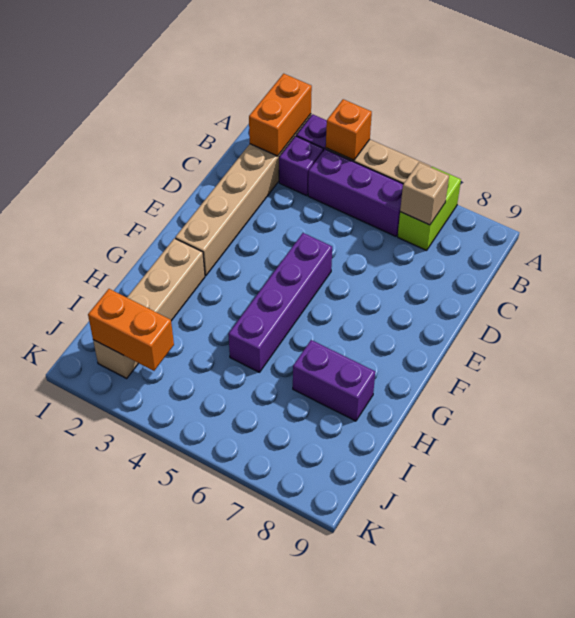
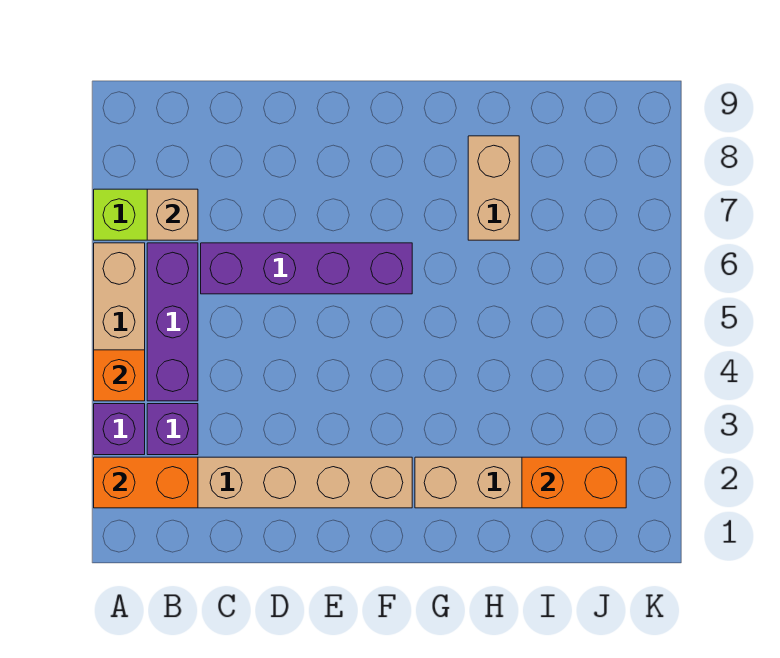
purple brick E5:H5 level 1 -> purple brick C6:F6 level 1
purple brick H7:H8 level 1 -> tan brick H7:H8 level 1
orange brick J2:J3 level 2 -> orange brick I2:J2 level 2

